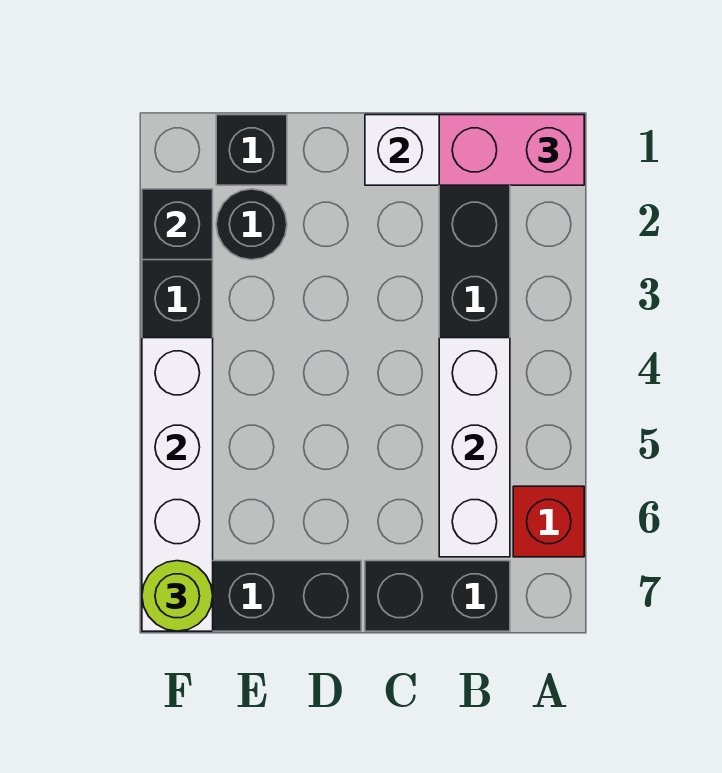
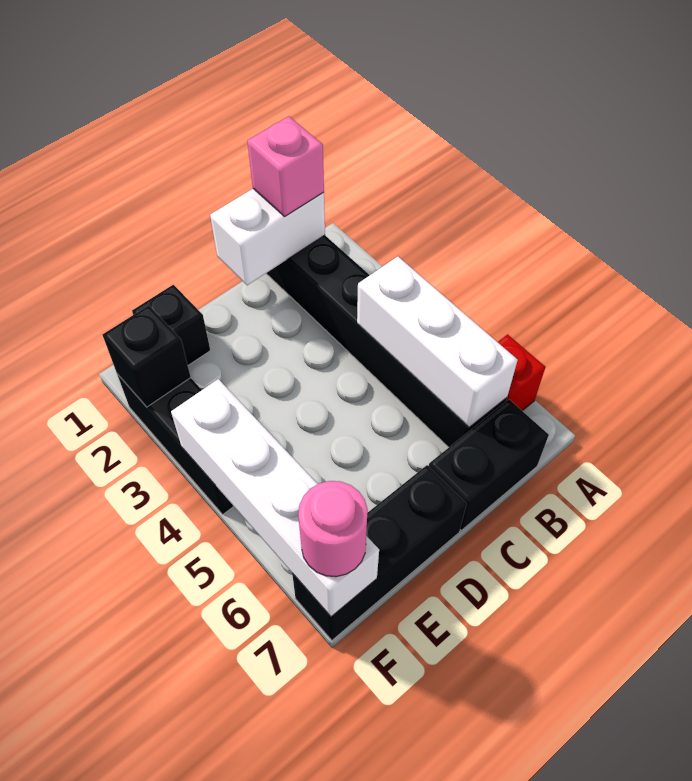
pink brick A1:B1 level 3 -> pink brick B1 level 3
black round brick E2 level 1 -> none
lime round brick F7 level 3 -> pink round brick F7 level 3

